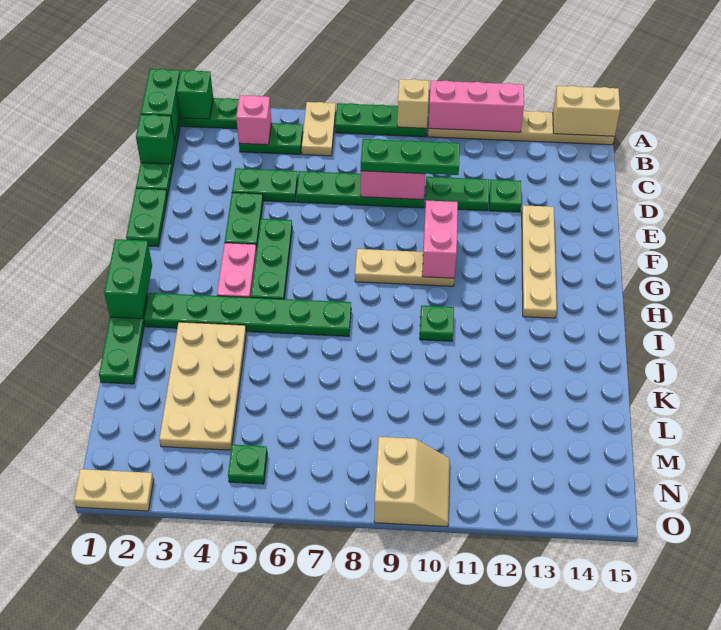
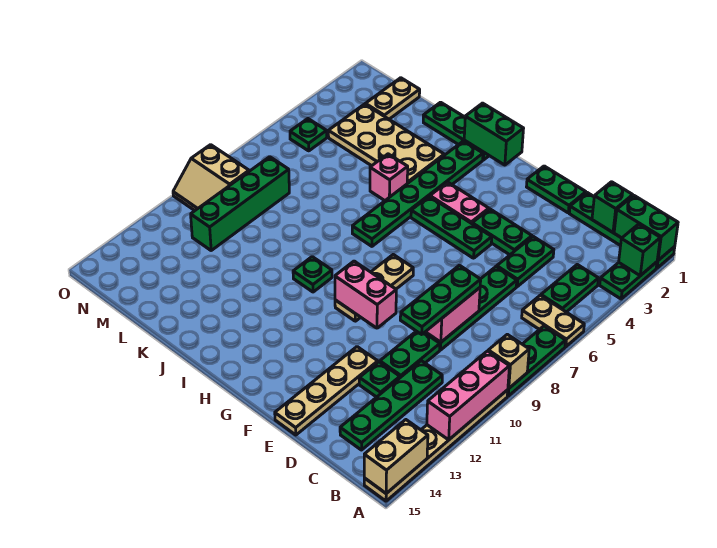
pink brick B4 level 2 -> pink brick J5 level 1
none -> green plate C11:C14 level 1
tan plate E13:H13 level 1 -> tan plate E12:E15 level 1
none -> green brick M8:M11 level 1
tan plate O1:O2 level 1 -> tan plate M1:M2 level 1

